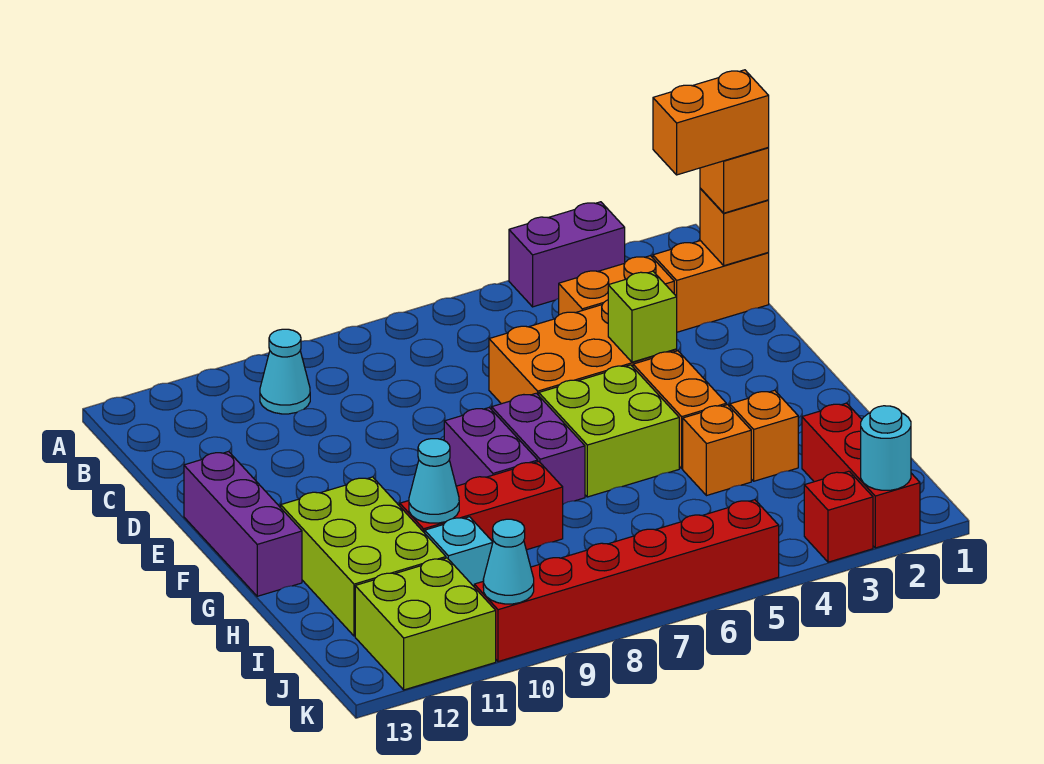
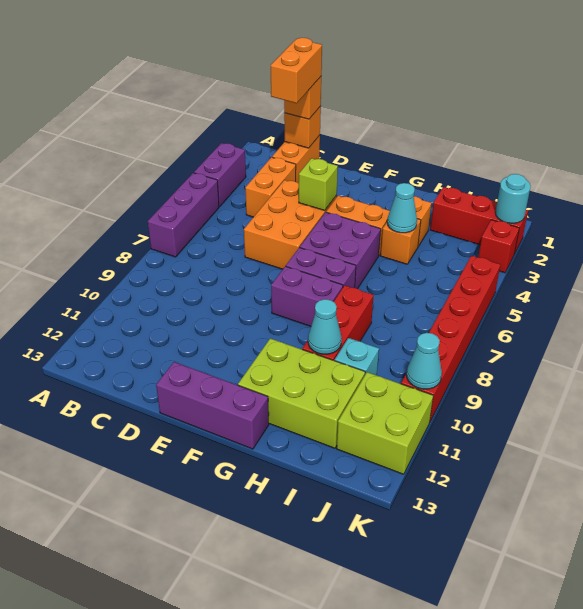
none -> purple brick A5:A7 level 1
cyan cone B10 level 1 -> cyan cone H4 level 2
lime brick F5:G6 level 1 -> purple brick F5:G6 level 1

